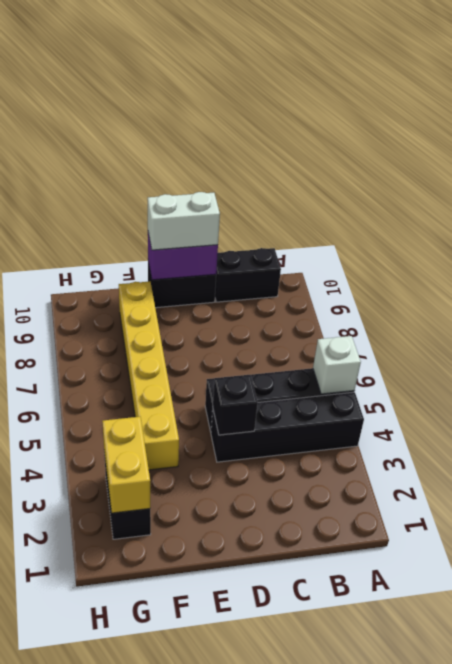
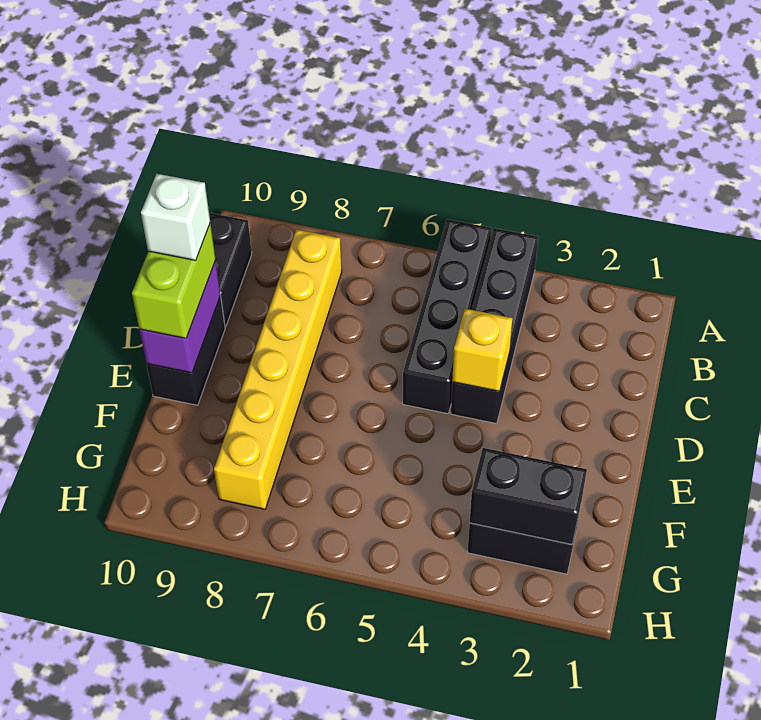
white brick A5 level 2 -> white brick D10 level 4
black brick D4 level 2 -> yellow brick D4 level 2
white brick D10:E10 level 3 -> lime brick D10:E10 level 3
yellow brick F4:F9 level 1 -> yellow brick B8:G8 level 1
yellow brick G2:G3 level 2 -> black brick G2:G3 level 2

